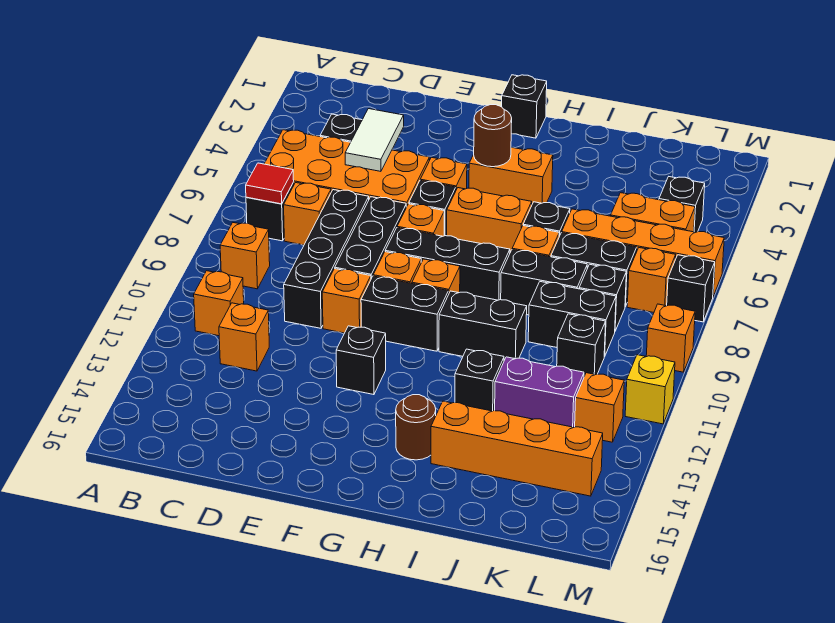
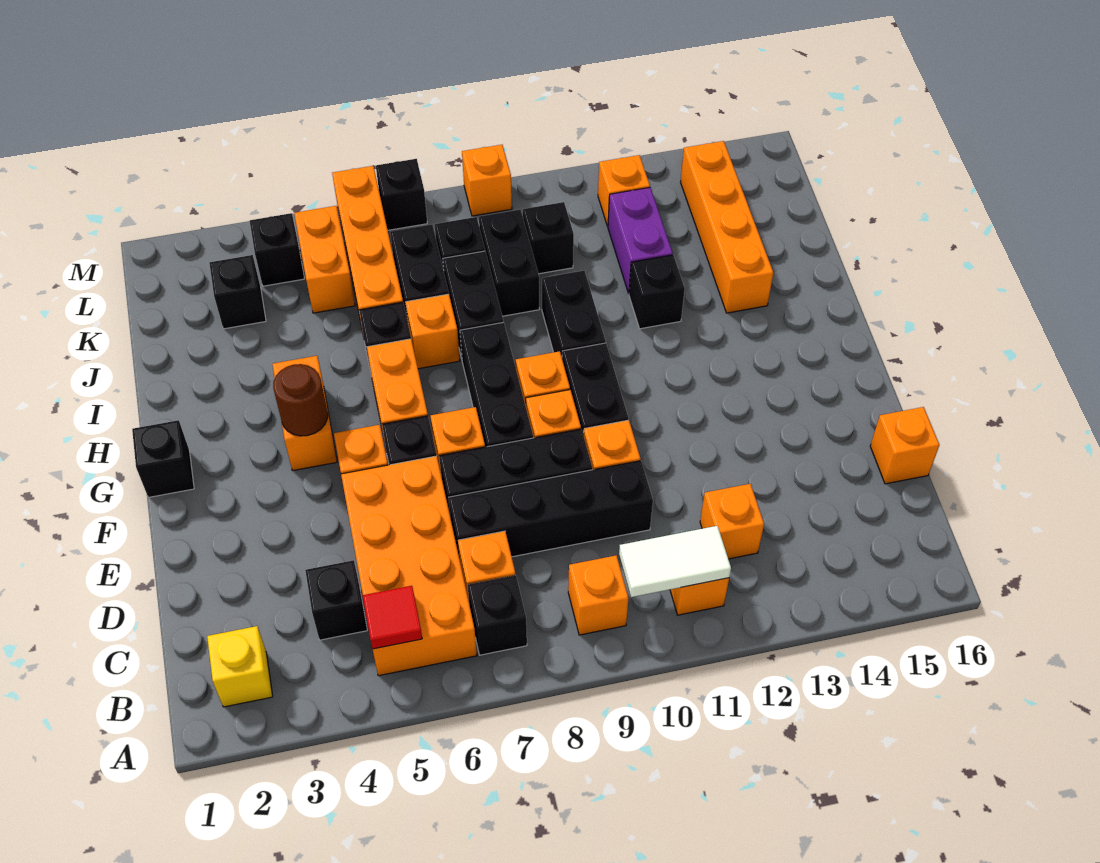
red tile B7 level 2 -> red tile B5 level 2
white tile D4:D5 level 2 -> white tile B10:B11 level 2
black brick F12 level 1 -> black brick K3 level 1
brown round brick H14 level 1 -> none
orange brick L7 level 1 -> orange brick D16 level 1
yellow brick M11 level 1 -> yellow brick B2 level 1

